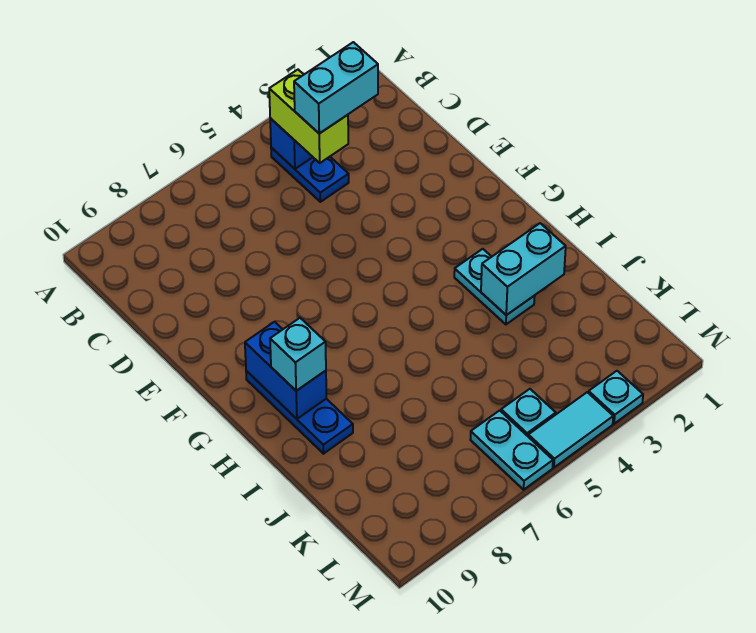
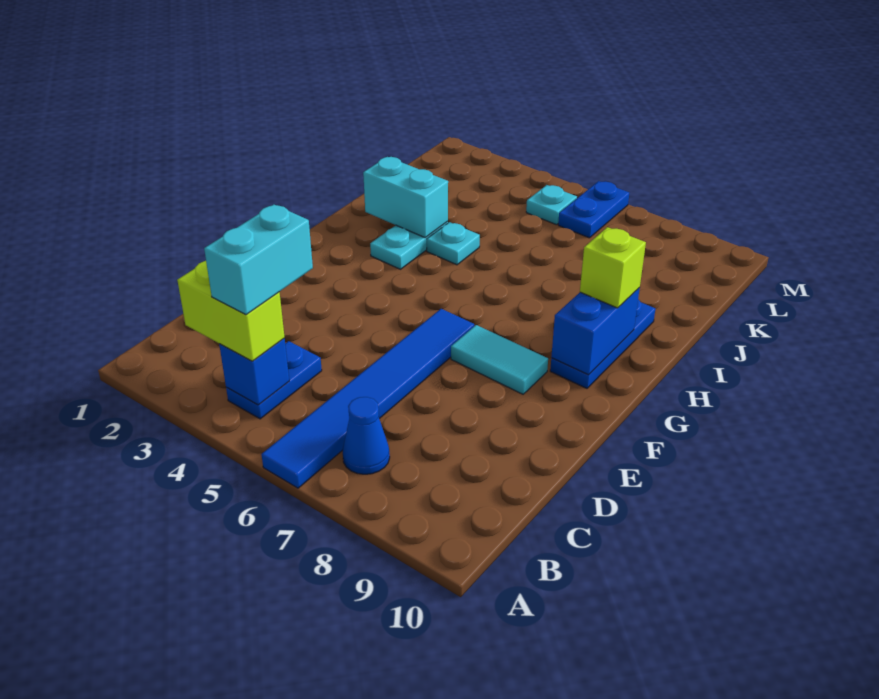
none -> blue tile A6:F6 level 1
lime brick B4:C4 level 3 -> lime brick B3:B4 level 3
none -> blue cone B7 level 1
cyan brick C3:C4 level 4 -> cyan brick B4:C4 level 4
cyan brick H9 level 3 -> lime brick H9 level 3
cyan plate L6:M6 level 1 -> blue plate L6:M6 level 1
cyan plate M3 level 1 -> cyan plate I4 level 1
cyan tile M4:M5 level 1 -> cyan tile F7:F8 level 1

